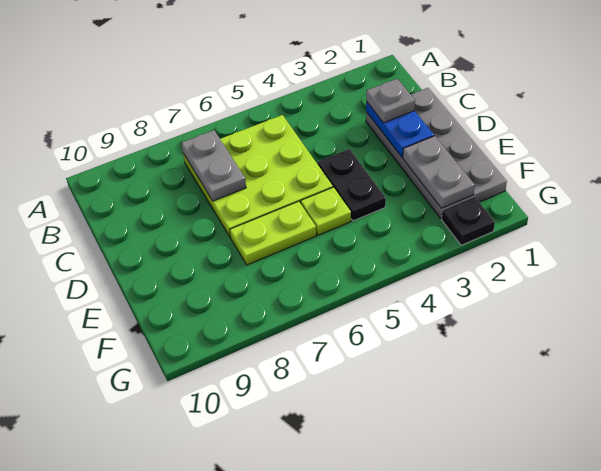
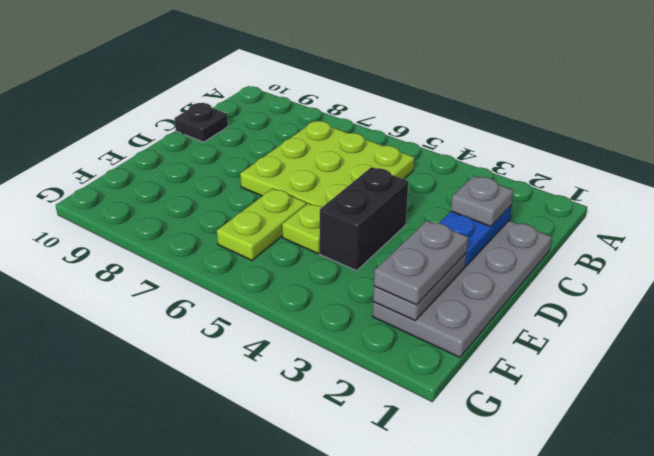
grey plate B7:C7 level 2 -> grey plate E2:F2 level 3
black plate D4:E4 level 1 -> black brick D4:E4 level 1
lime plate E6:E7 level 1 -> lime plate E6:F6 level 1
black plate G2 level 1 -> black plate C10 level 1

